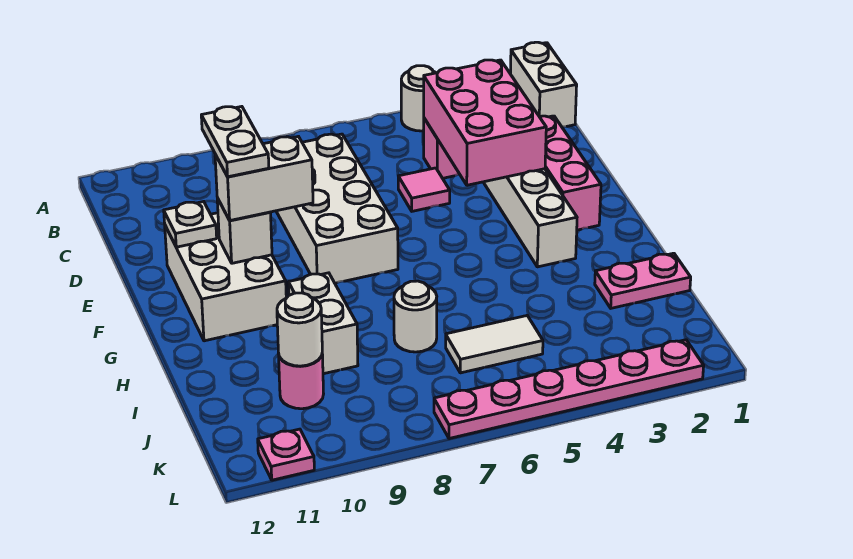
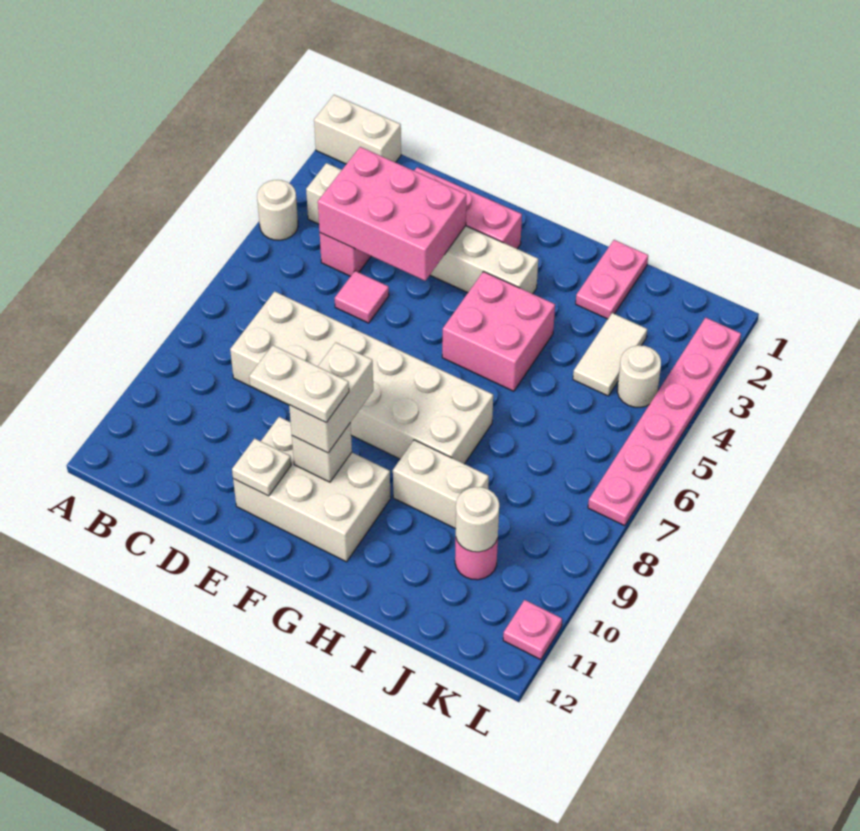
white brick C7:F8 level 1 -> white brick C7:H8 level 1
none -> pink brick G4:H5 level 1
white round brick I7 level 1 -> white round brick K4 level 1
white tile J5:J6 level 1 -> white tile J3:J4 level 1

